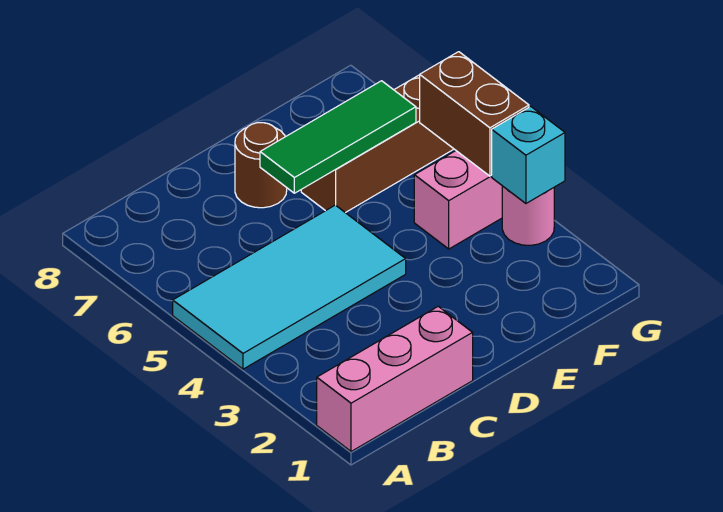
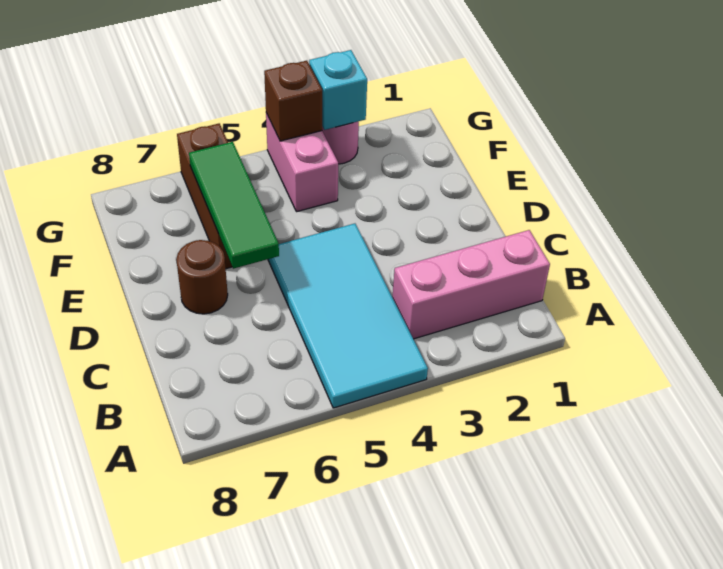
pink brick A1:C1 level 1 -> pink brick B1:B3 level 1
brown brick G4:G5 level 2 -> brown brick G4 level 2

